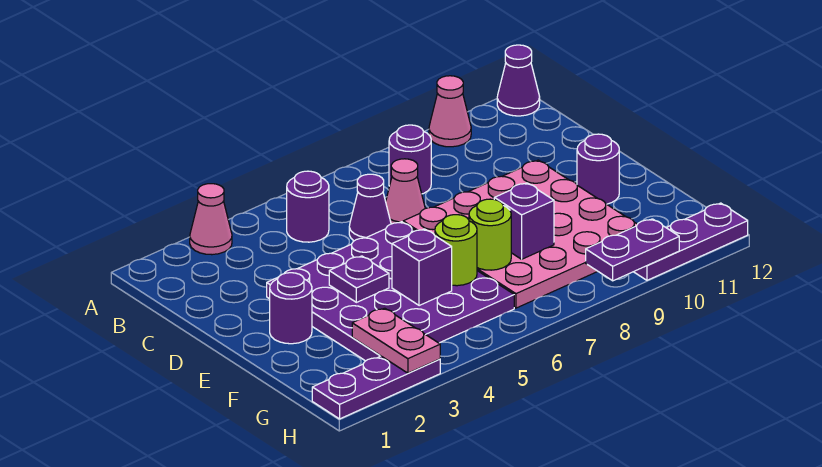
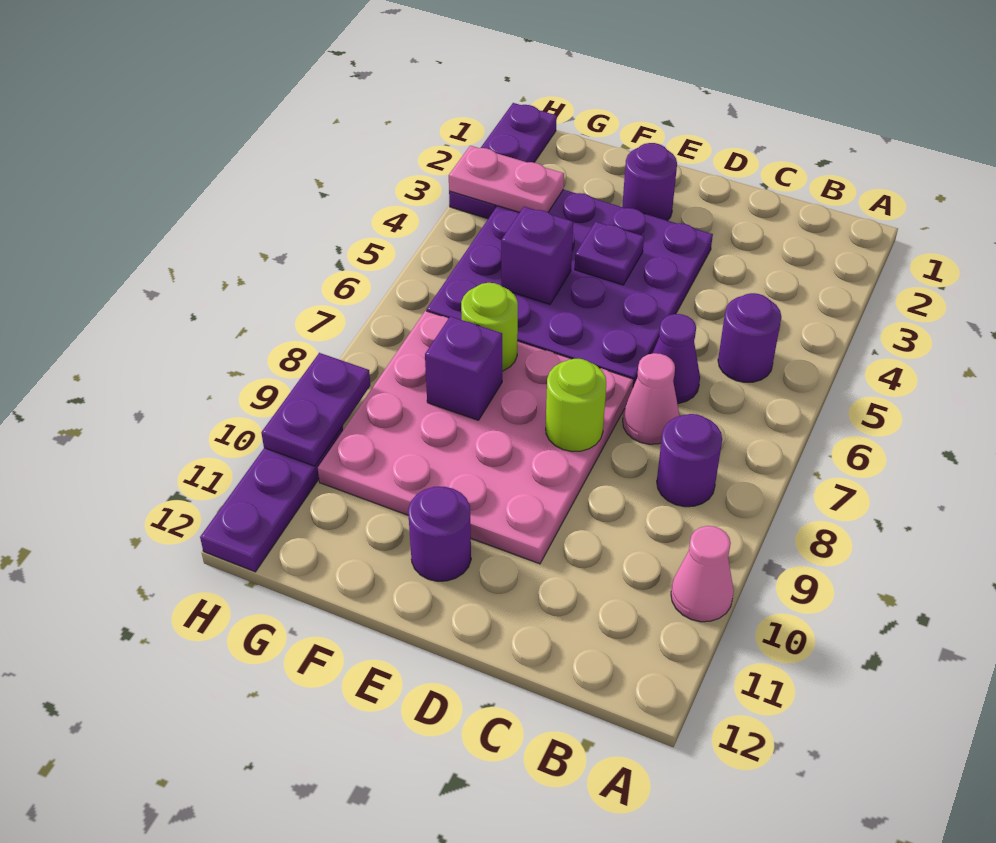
pink cone A3 level 1 -> none
purple cone A12 level 1 -> none
lime round brick F6 level 2 -> lime round brick D8 level 2

